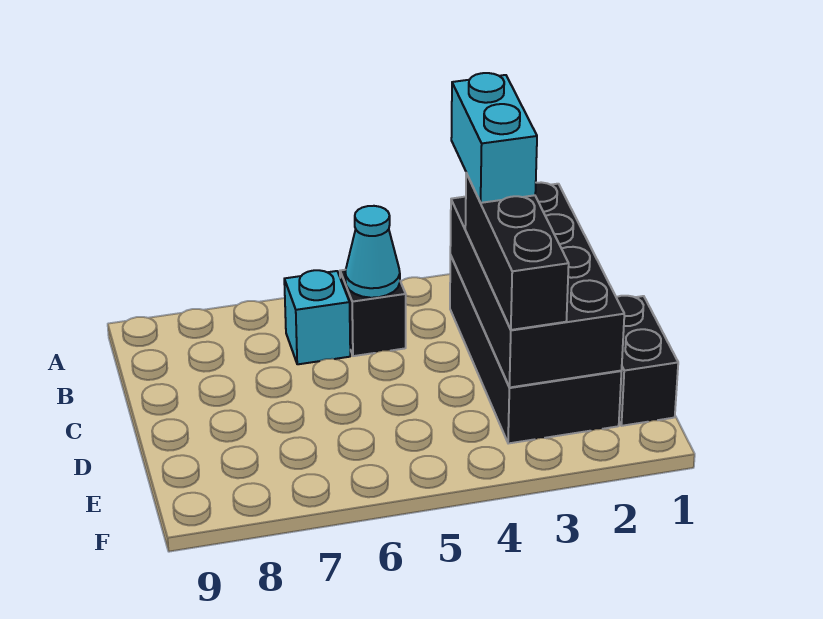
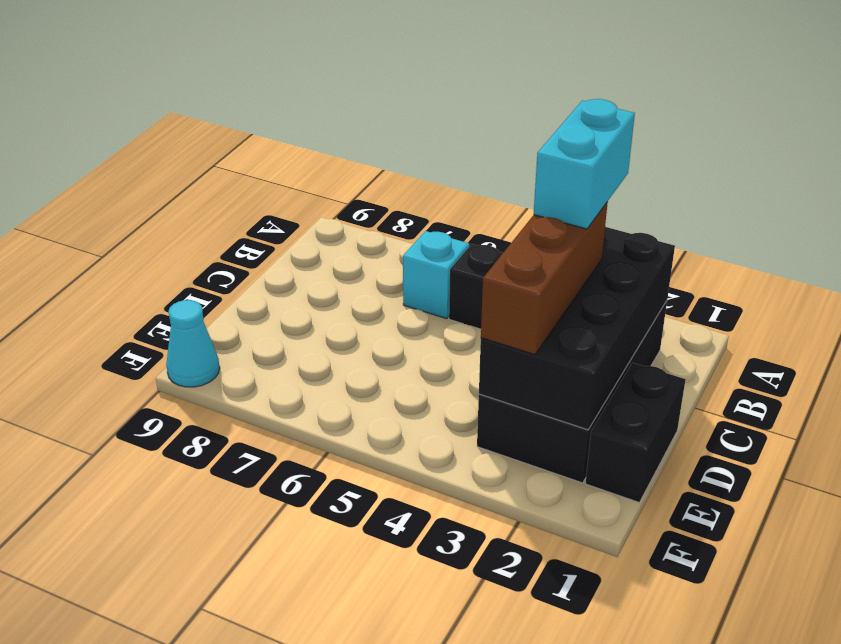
cyan cone B5 level 2 -> cyan cone F9 level 1
black brick C3:E3 level 3 -> brown brick C3:E3 level 3

